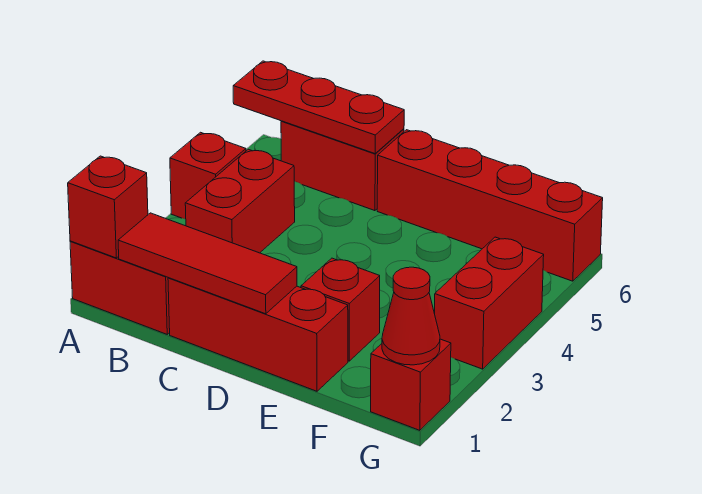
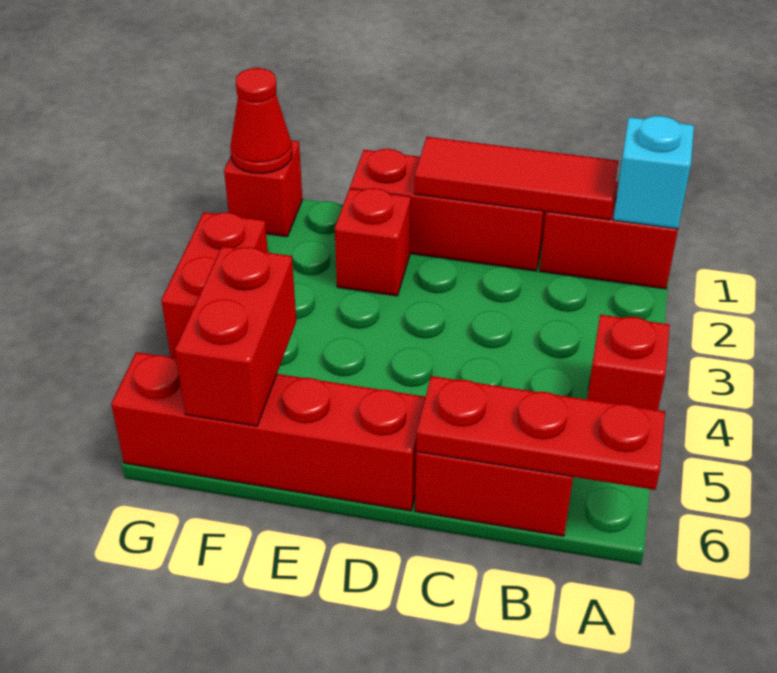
red brick A1 level 2 -> cyan brick A1 level 2
red brick B3:B4 level 1 -> red brick F5:F6 level 2

